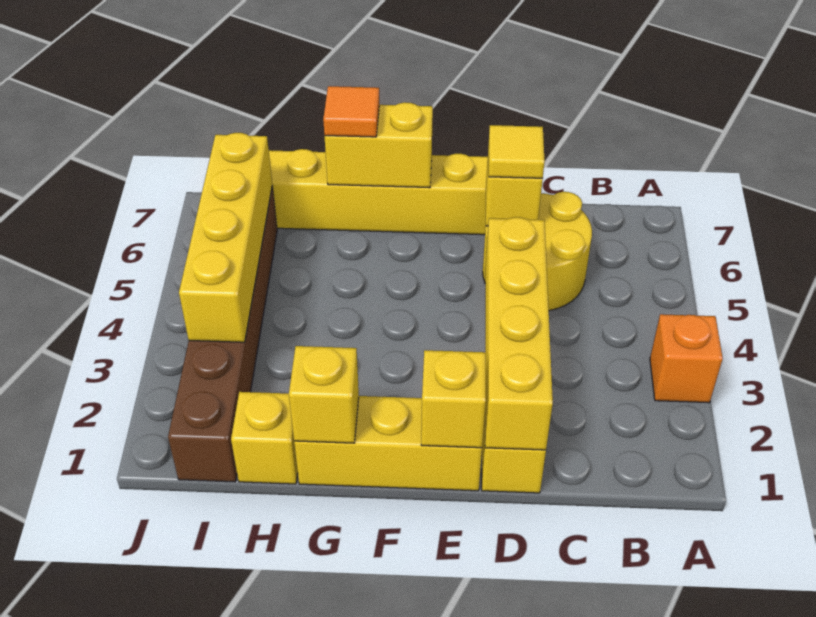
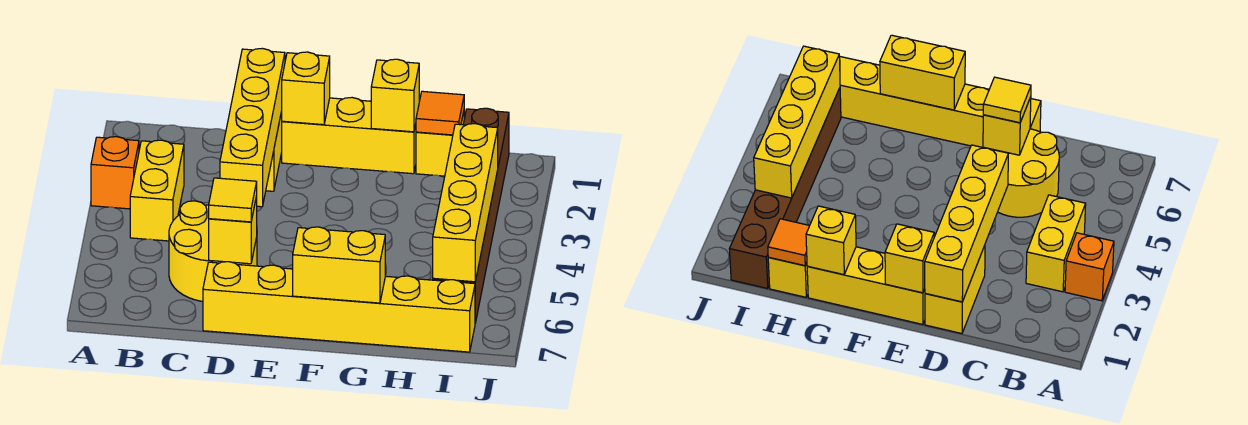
none -> yellow brick B3:B4 level 1
orange tile G7 level 3 -> orange tile H1 level 2

